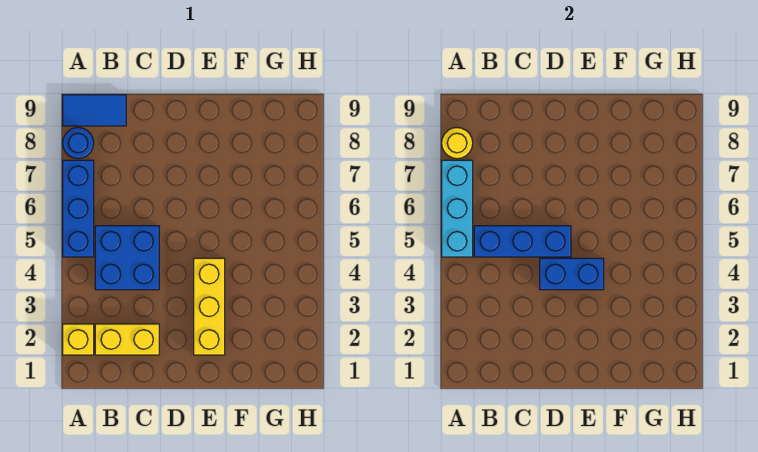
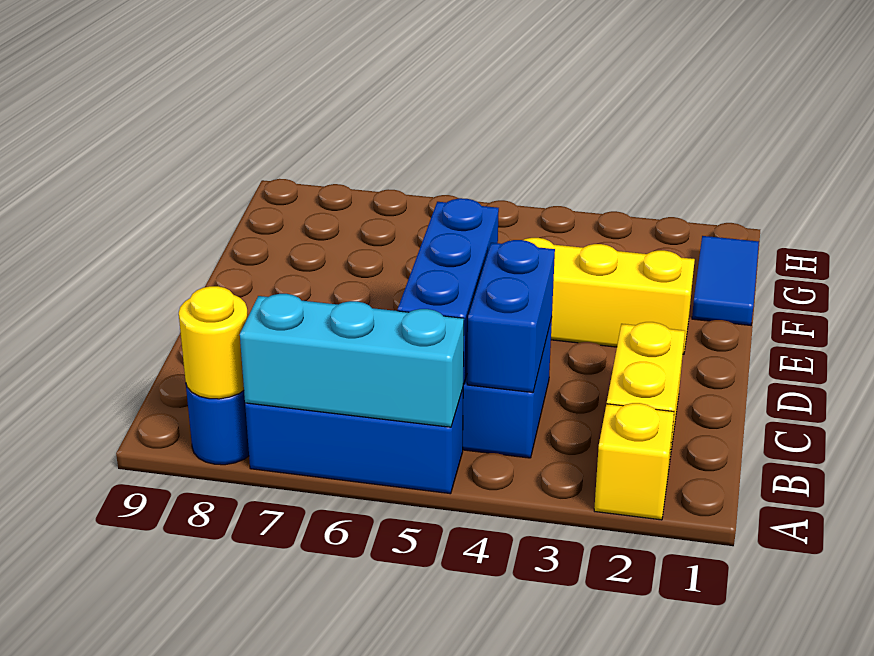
blue tile A9:B9 level 1 -> blue tile F1:G1 level 1
blue brick D4:E4 level 2 -> blue brick B4:C4 level 2

